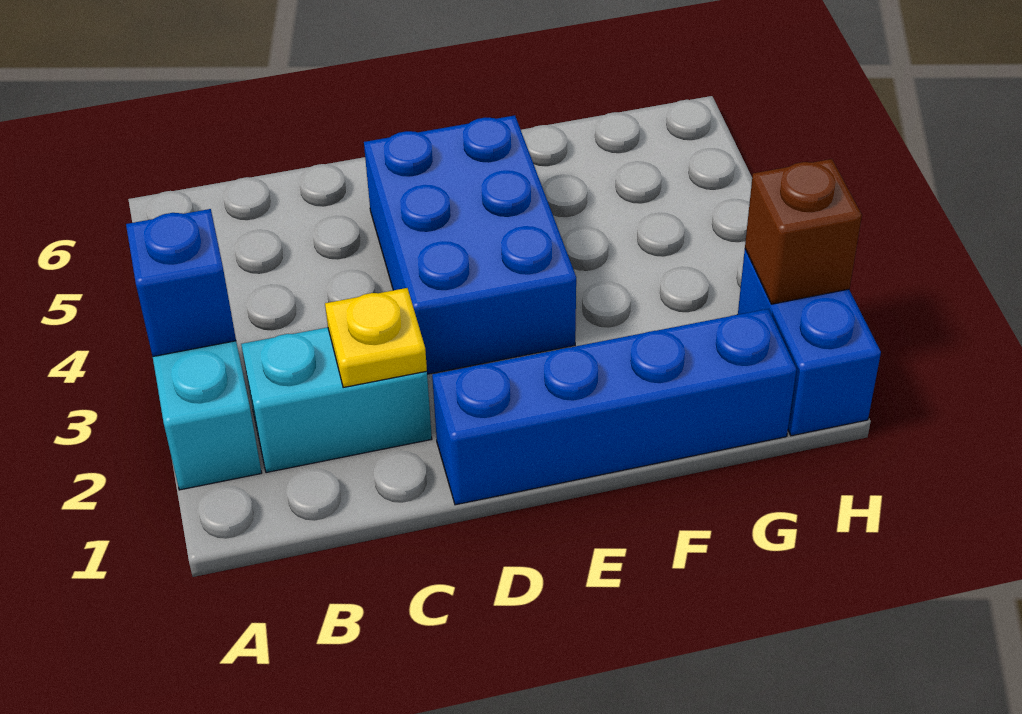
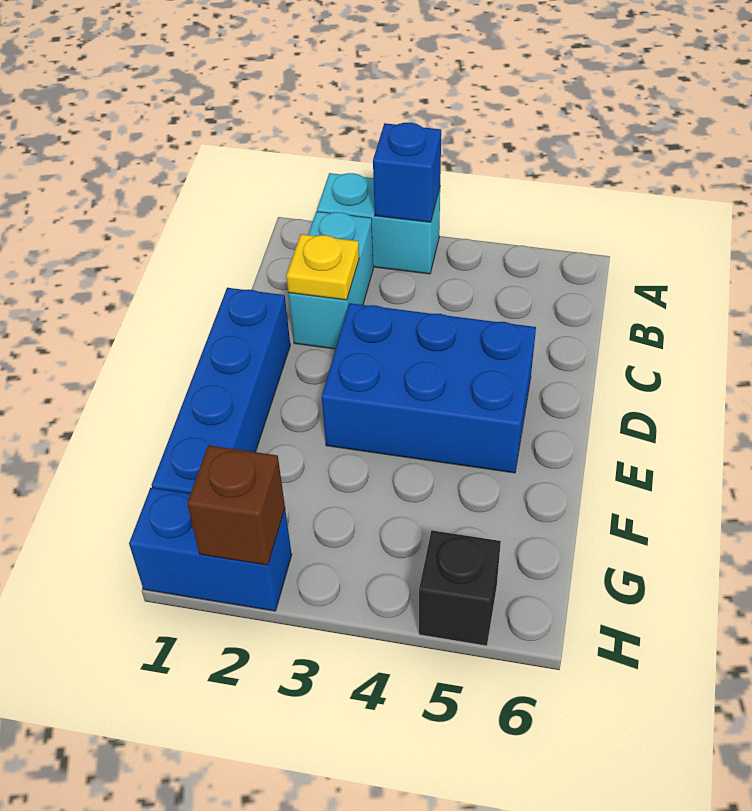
none -> black brick H5 level 1

